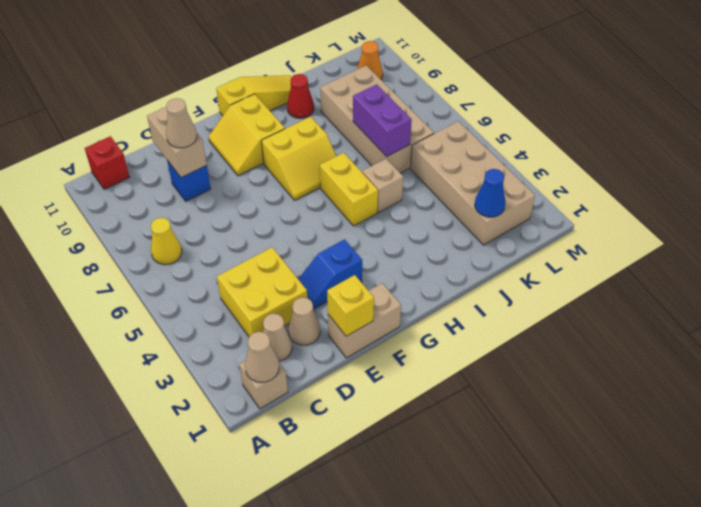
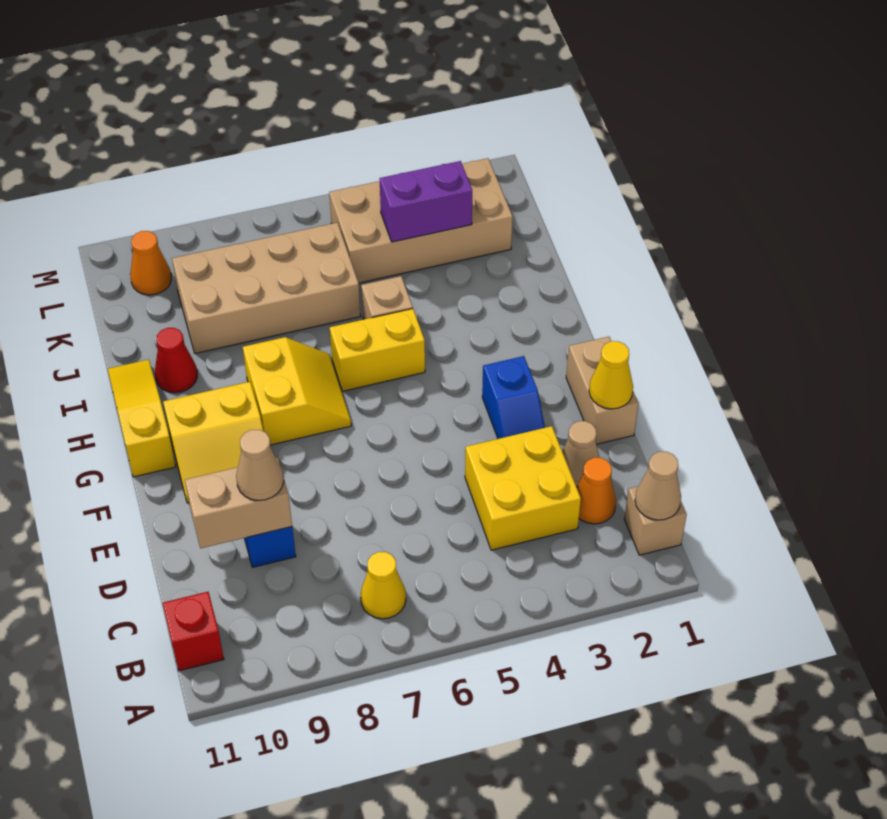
tan cone C2 level 1 -> orange cone C2 level 1
yellow brick E1 level 2 -> yellow cone E1 level 2
purple brick J6:J7 level 2 -> purple brick K3:K4 level 2
blue cone K2 level 2 -> none

